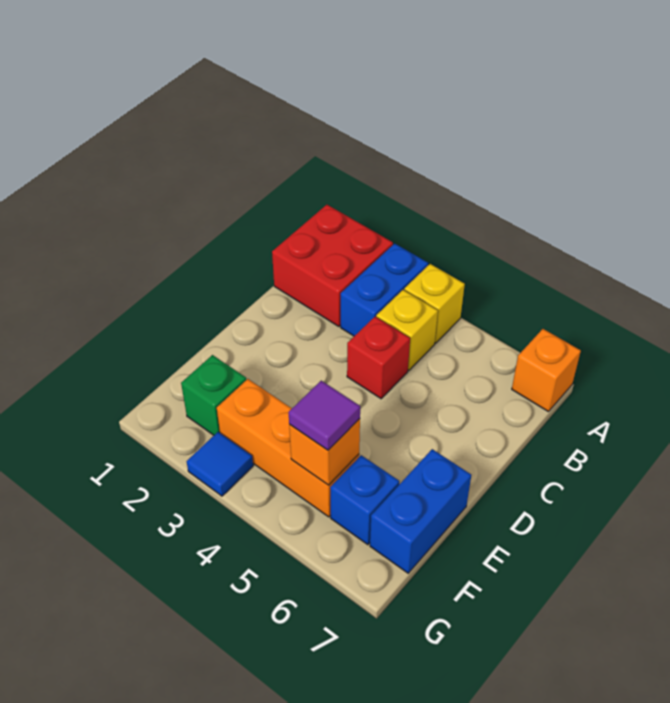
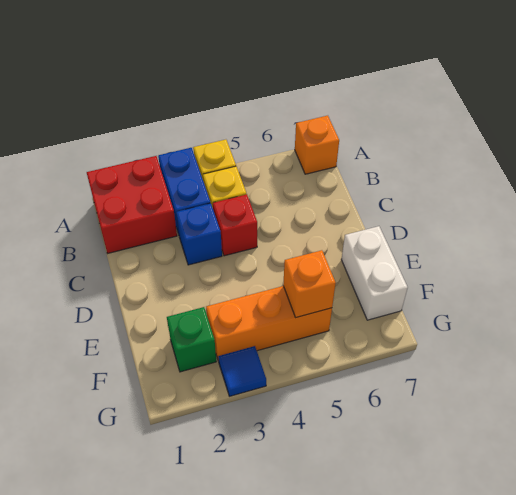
blue brick E7:F7 level 1 -> white brick E7:F7 level 1
purple tile F5 level 3 -> none
blue brick F6 level 1 -> blue brick C3 level 1

